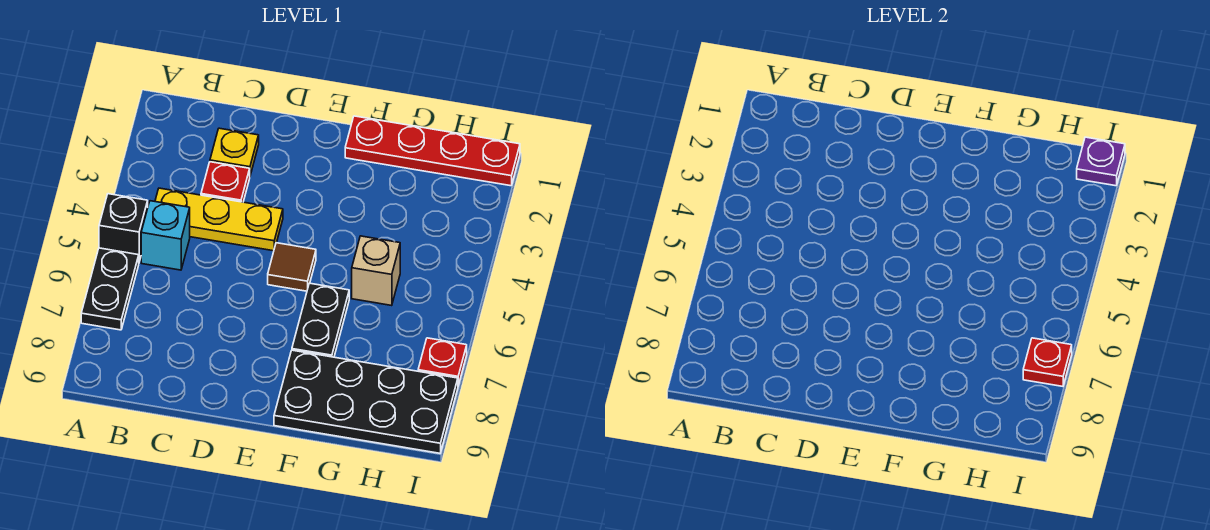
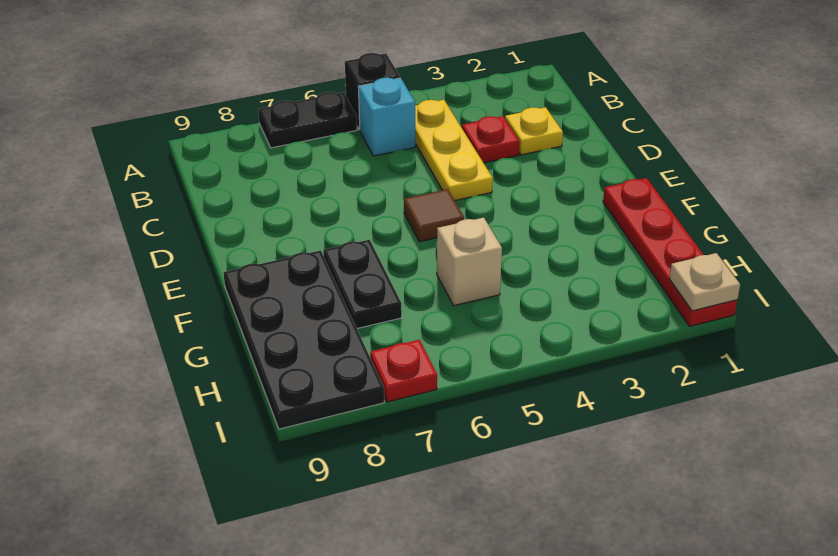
black plate F6:F7 level 1 -> black plate F7:G7 level 1
purple plate I1 level 2 -> tan plate I1 level 2
red plate I7 level 2 -> none

